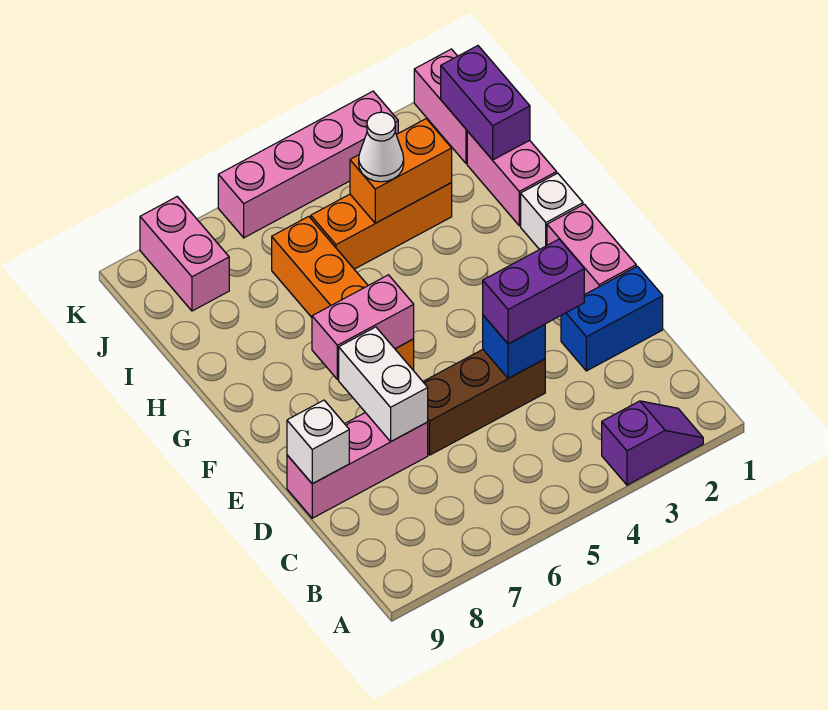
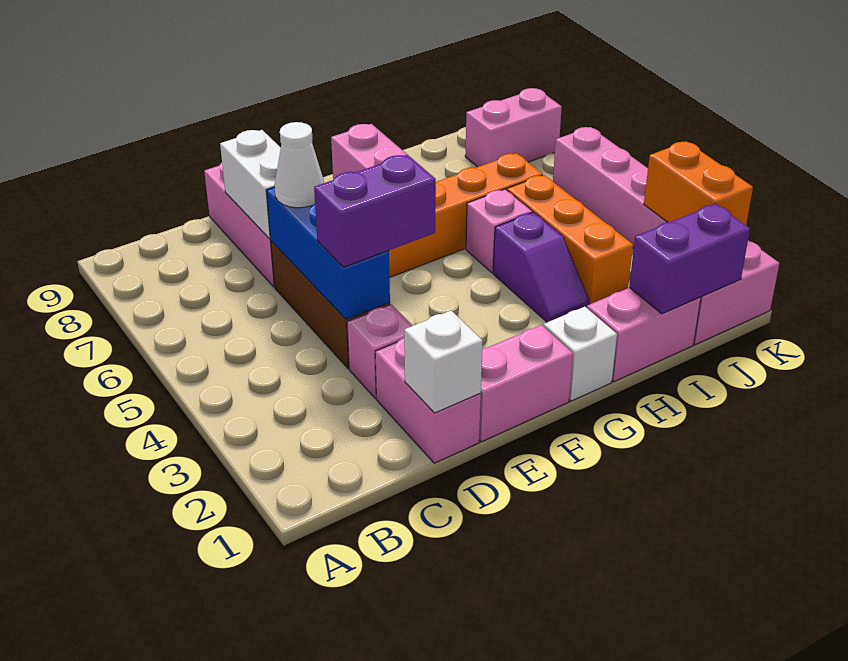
purple slope A2:A3 level 1 top 3 -> purple slope H3:H4 level 1 top 4
blue brick D1:D2 level 1 -> pink brick D1:D2 level 1
none -> pink brick D3 level 1
purple brick D3:D4 level 3 -> purple brick D4:E4 level 3
blue brick D4 level 2 -> blue brick D4:D6 level 2
white brick D7:E7 level 2 -> white brick D7:D8 level 2
white brick D9 level 2 -> white brick D1 level 2
none -> pink brick H5 level 1
orange brick I3:I4 level 2 -> orange brick K2:K3 level 2
white cone I4 level 3 -> white cone D6 level 3

